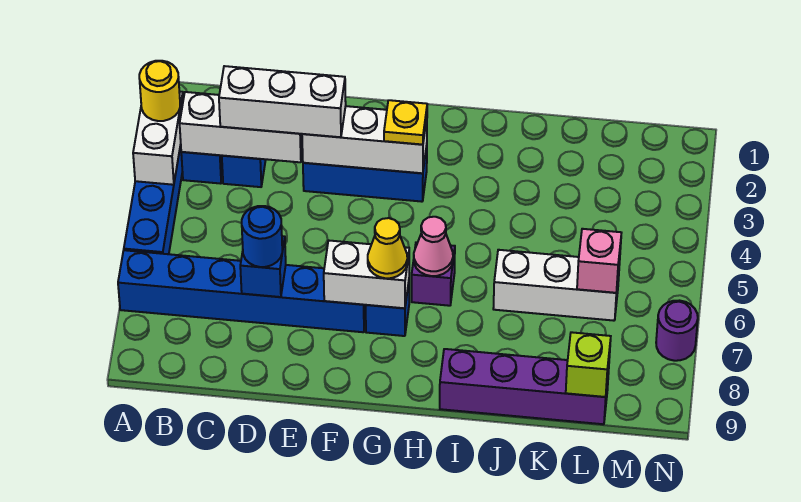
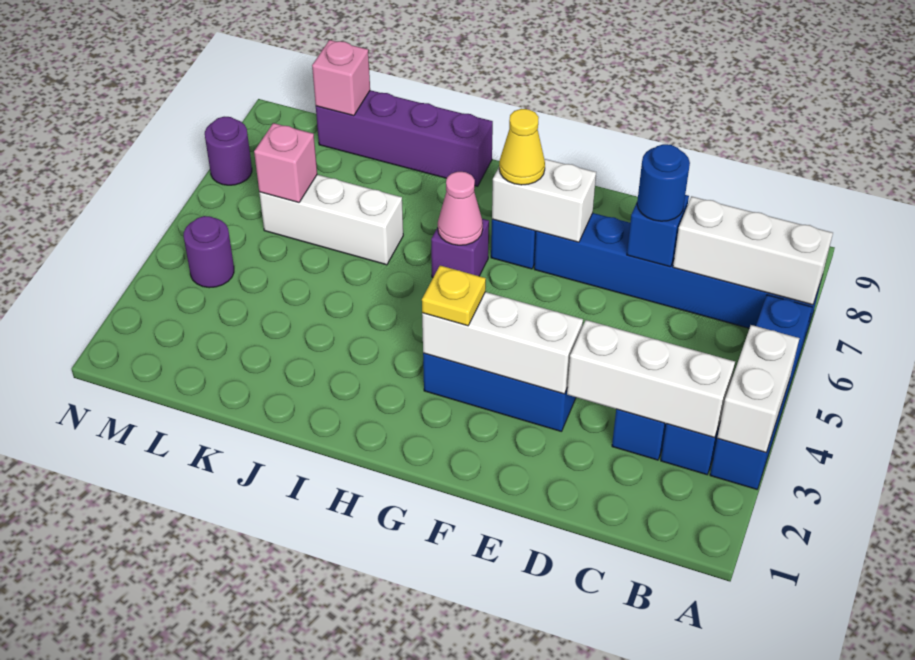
yellow round brick A3 level 3 -> none
white brick C3:E3 level 3 -> white brick A7:C7 level 2
lime brick L9 level 2 -> pink brick L9 level 2
none -> purple round brick M4 level 1

